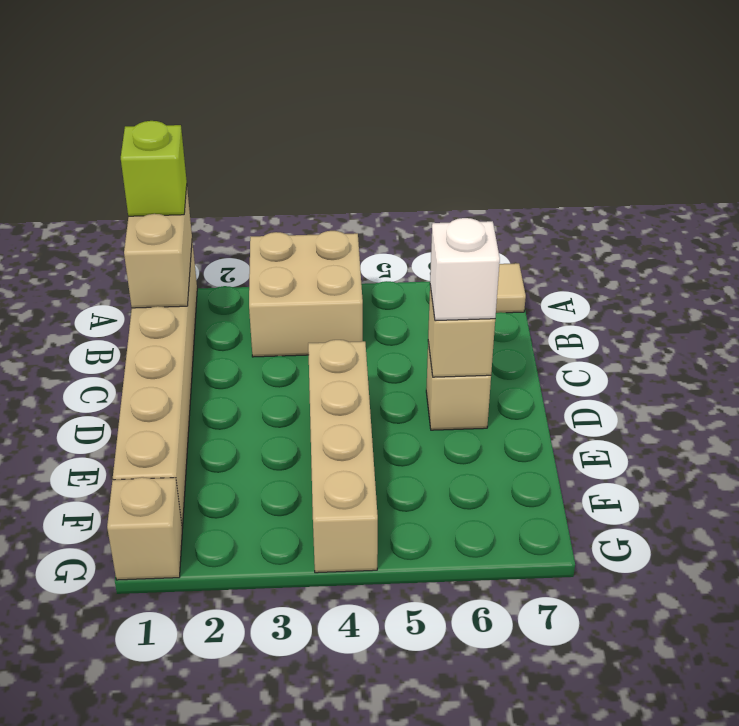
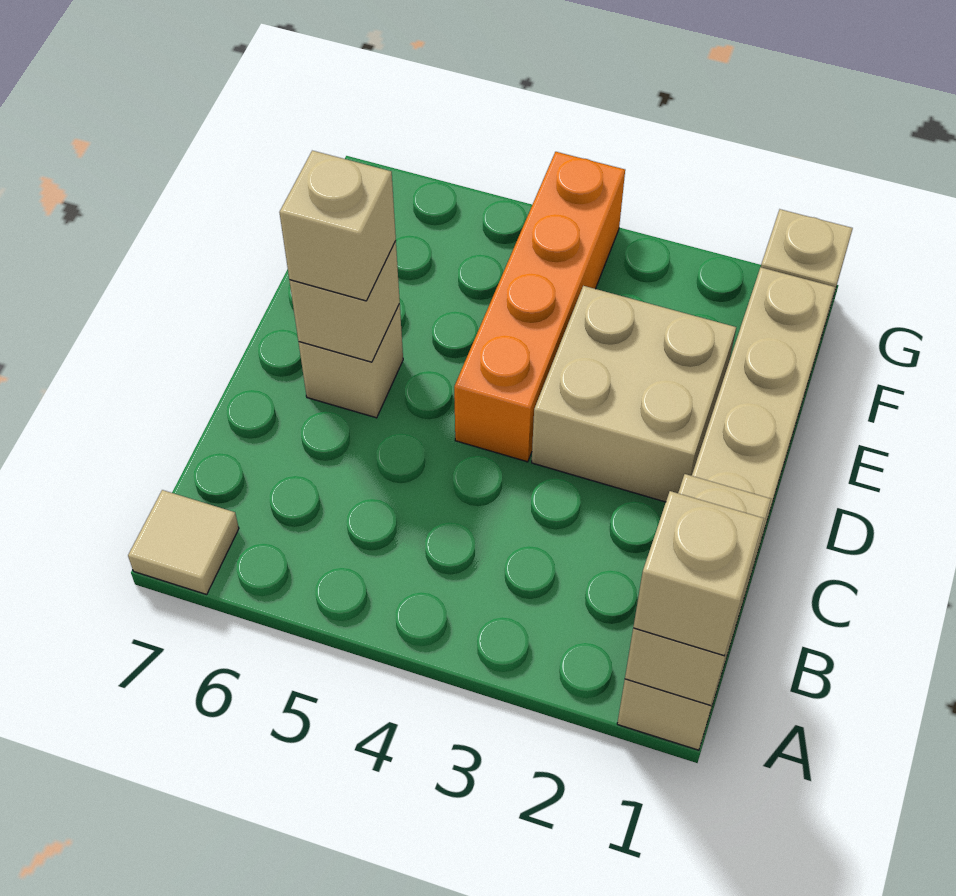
lime brick A1 level 3 -> tan brick A1 level 3
tan brick A3:B4 level 1 -> tan brick D2:E3 level 1
tan brick D4:G4 level 1 -> orange brick D4:G4 level 1
white brick D6 level 3 -> tan brick D6 level 3

